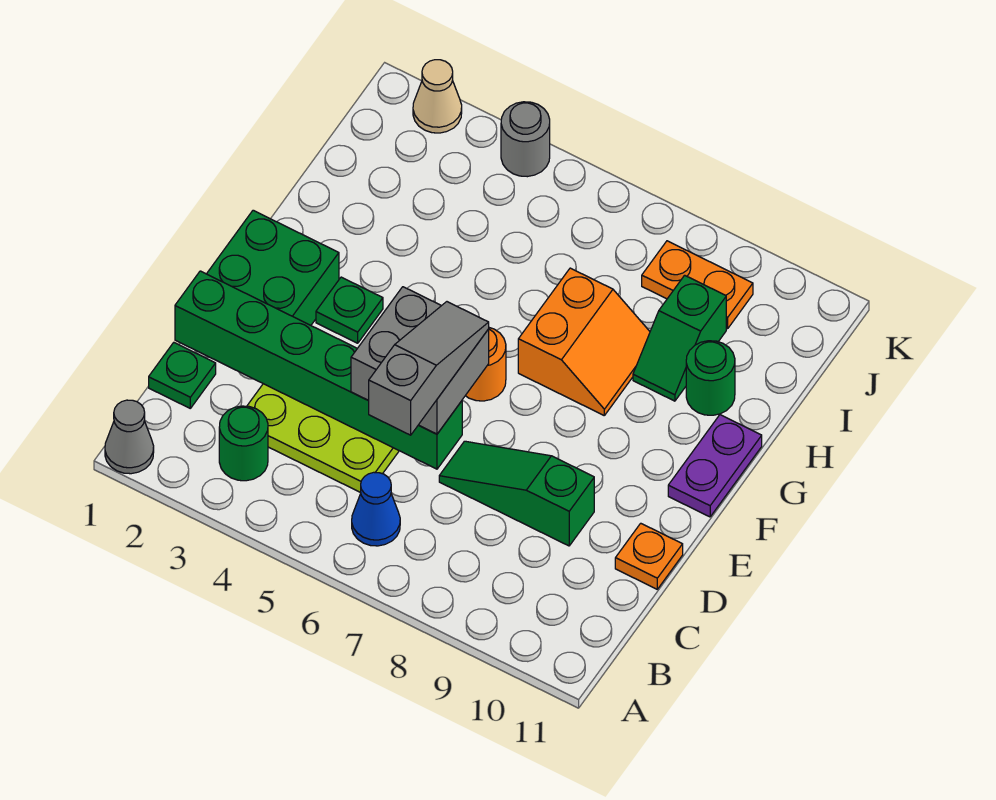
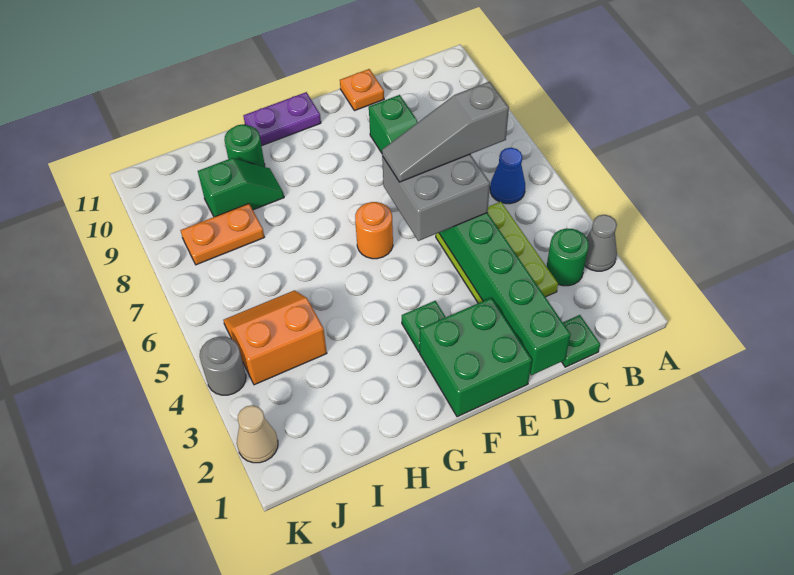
grey cone A1 level 1 -> grey cone A3 level 1
orange slope G7:H8 level 1 top 7 -> orange slope I4:J5 level 1 top 4
orange plate J8:J9 level 1 -> orange plate I8:J8 level 1

